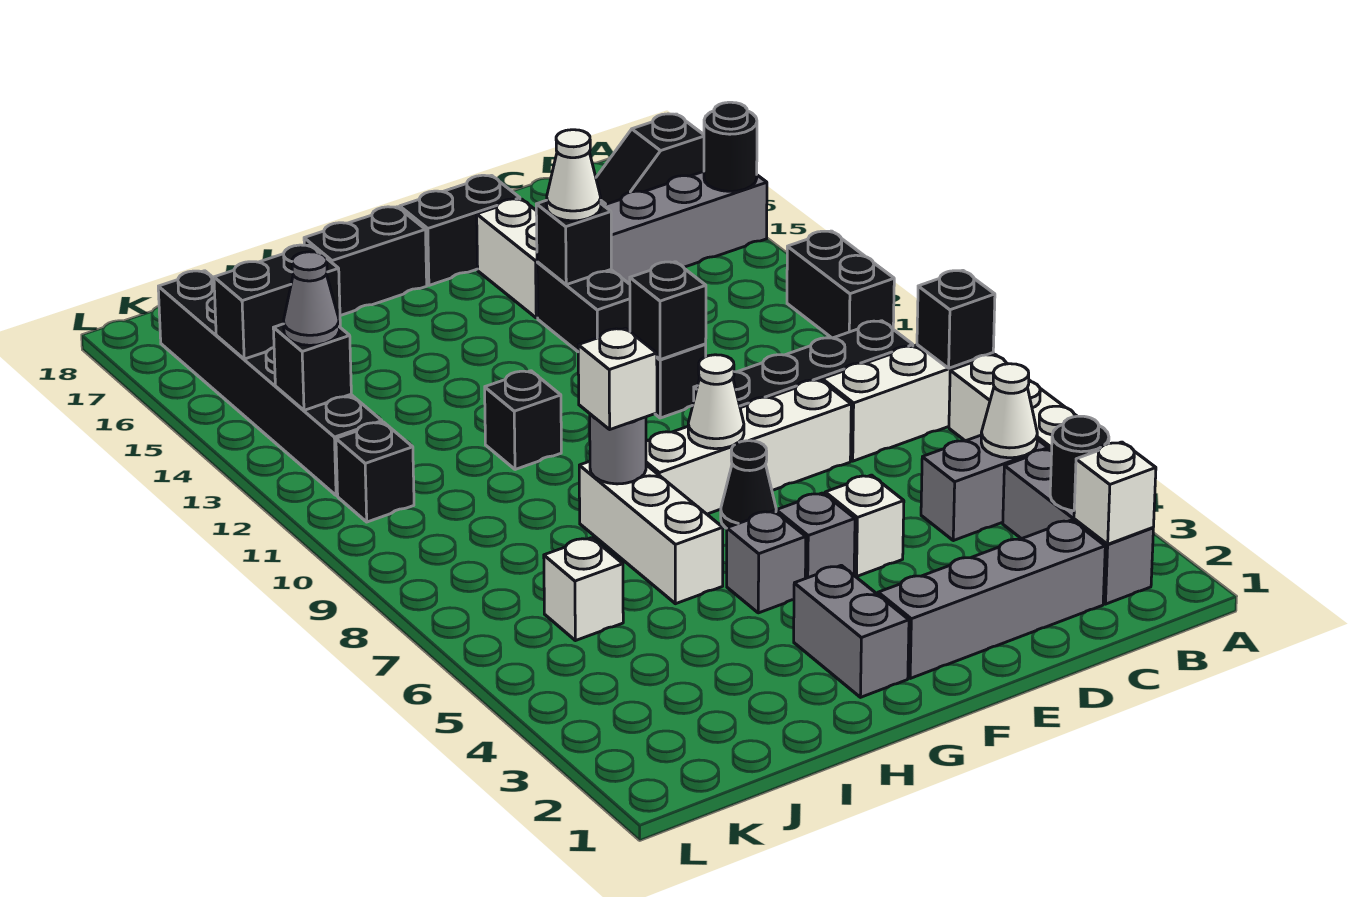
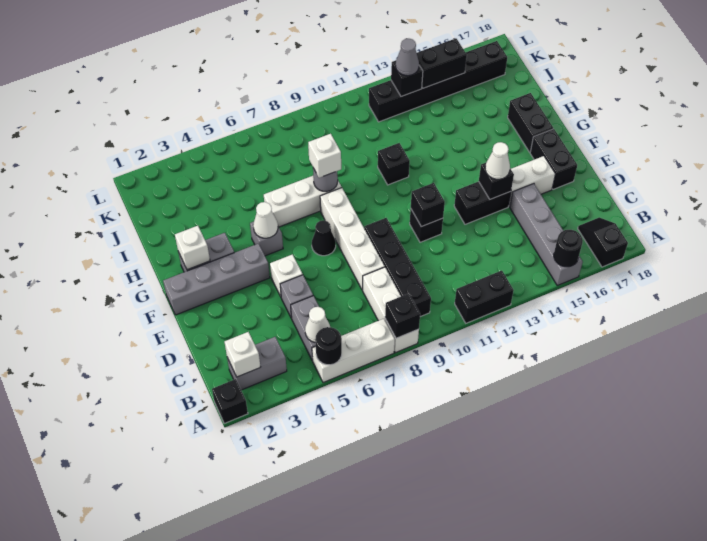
grey brick B2:B4 level 1 -> grey brick B2:B3 level 1
black round brick B3 level 2 -> black round brick A5 level 2
grey brick C2:F2 level 1 -> grey brick F1:F4 level 1
grey brick F5 level 1 -> grey brick D5 level 1
white cone F8 level 2 -> white cone G5 level 2
white brick J6 level 1 -> white brick G2 level 2
black brick J15:K15 level 2 -> black brick K14:K15 level 2
black brick K11 level 1 -> black brick A1 level 1

